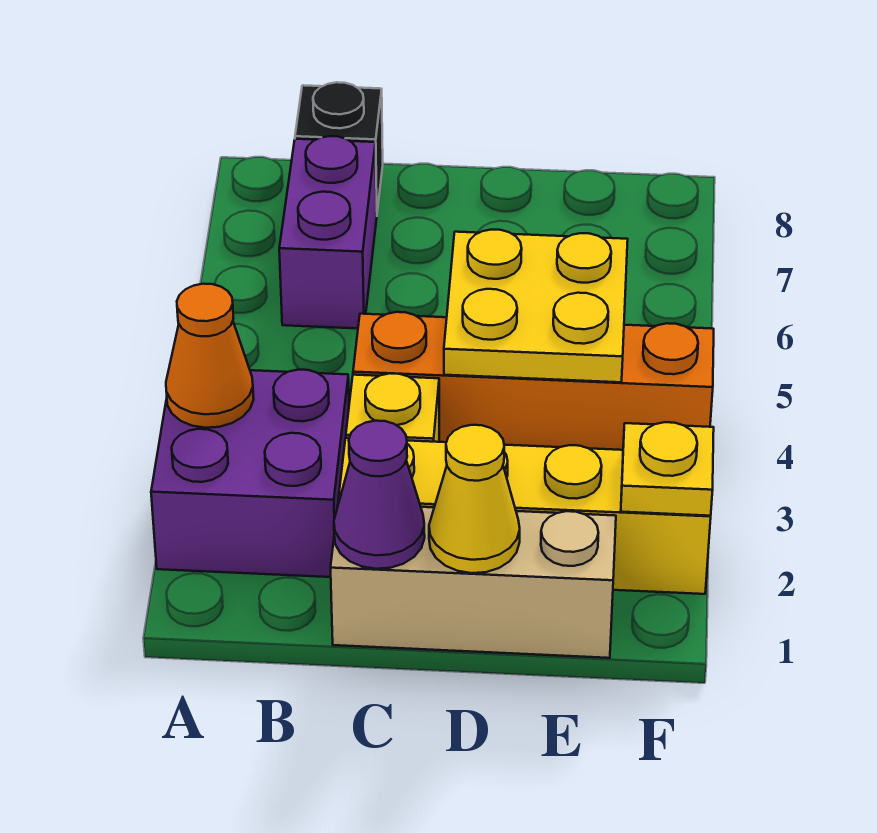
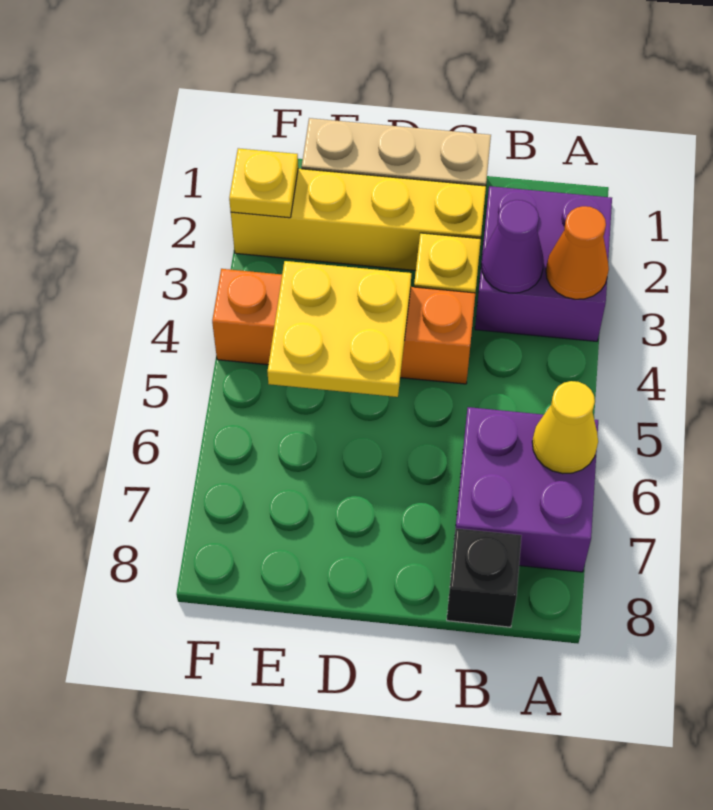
purple brick B6:B7 level 1 -> purple brick A6:B7 level 1
purple cone C1 level 2 -> purple cone B3 level 2
yellow cone D1 level 2 -> yellow cone A6 level 2

